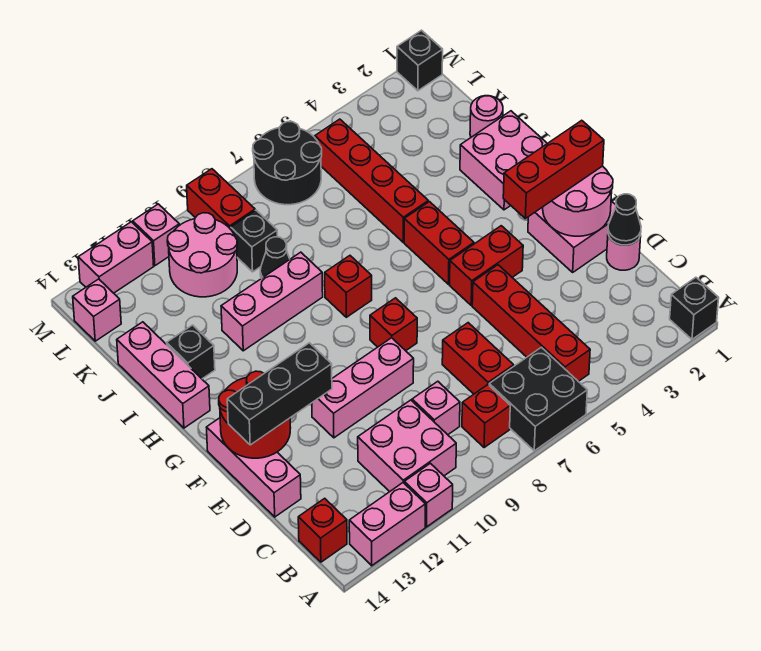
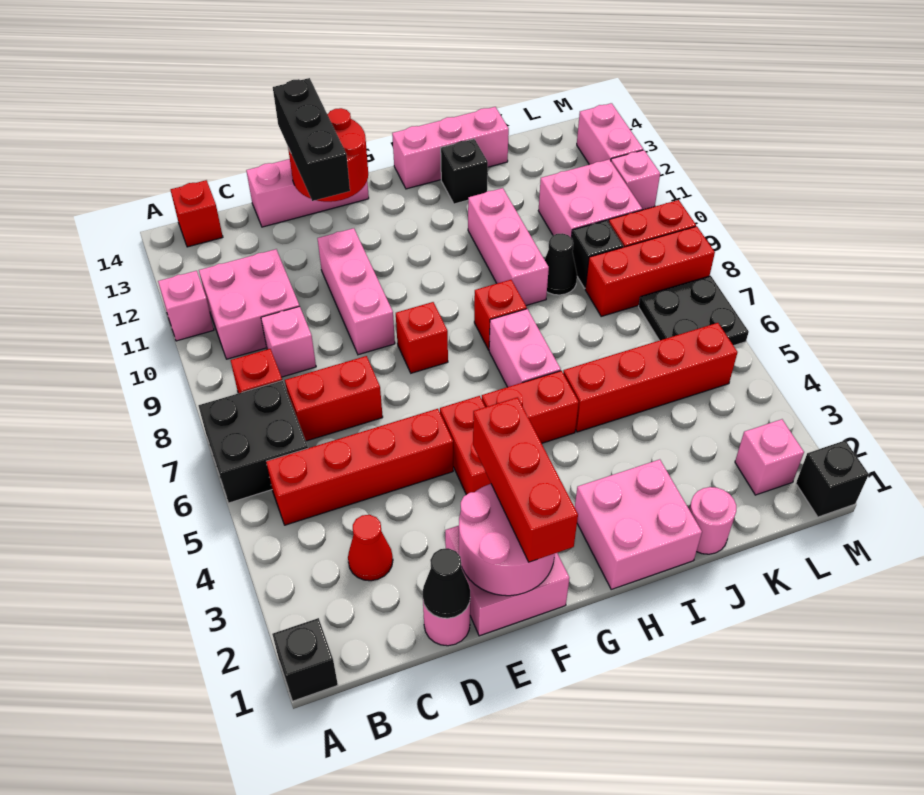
pink brick A12:A13 level 1 -> pink brick H6:H7 level 1
none -> red cone C3 level 1
none -> red brick K8:M8 level 1
pink round brick K10:L11 level 1 -> pink brick K10:L11 level 1
black round brick L6:M7 level 1 -> black plate L6:M7 level 1
pink brick L14 level 1 -> pink brick L2 level 1

